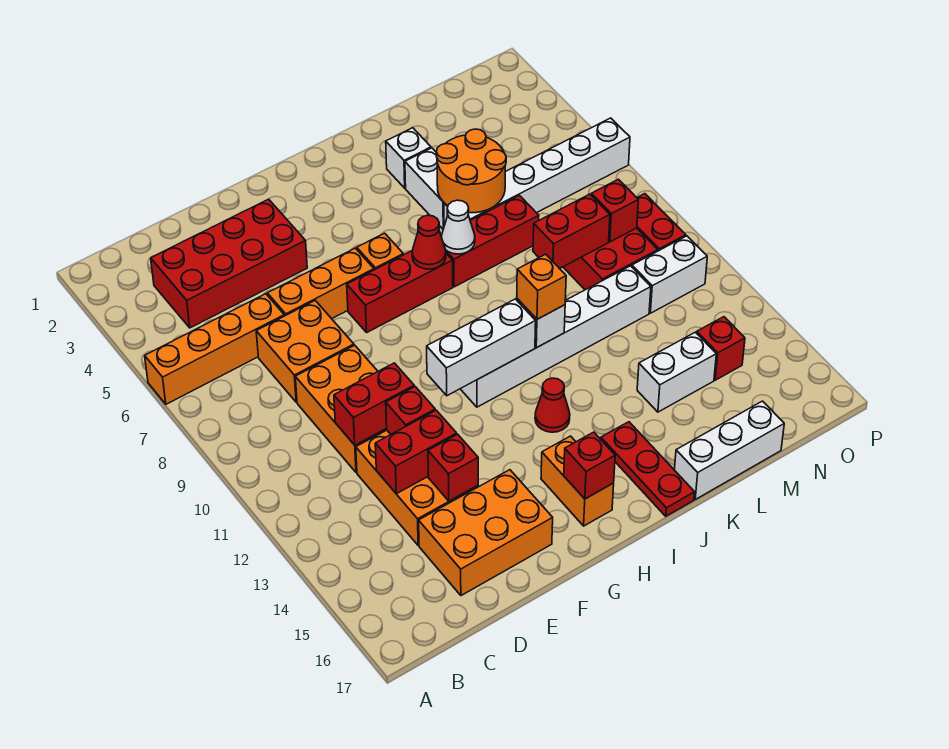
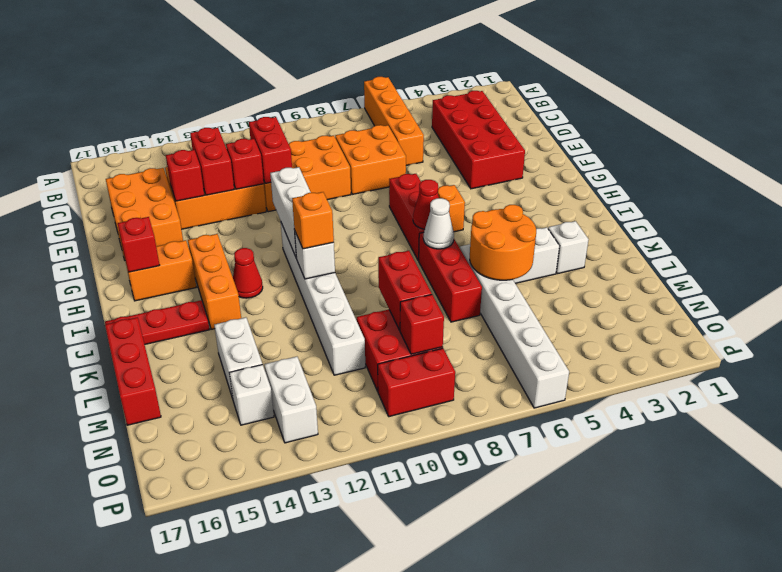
orange brick E6:G6 level 1 -> orange brick H14:J14 level 1
white brick K17:M17 level 1 -> red brick K17:M17 level 1
white brick N11:O11 level 1 -> white brick N13:O13 level 1
red brick N14 level 1 -> white brick N14 level 1

